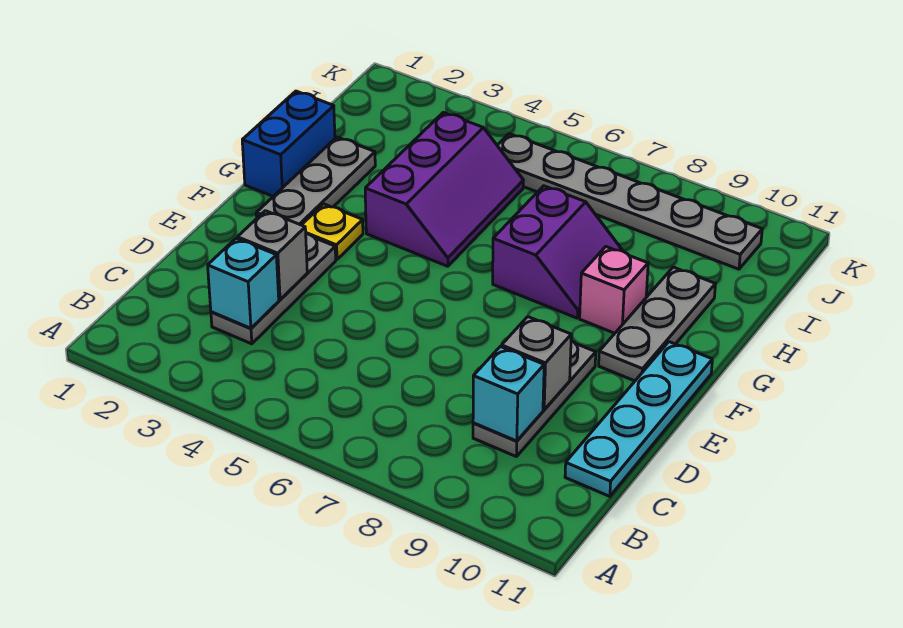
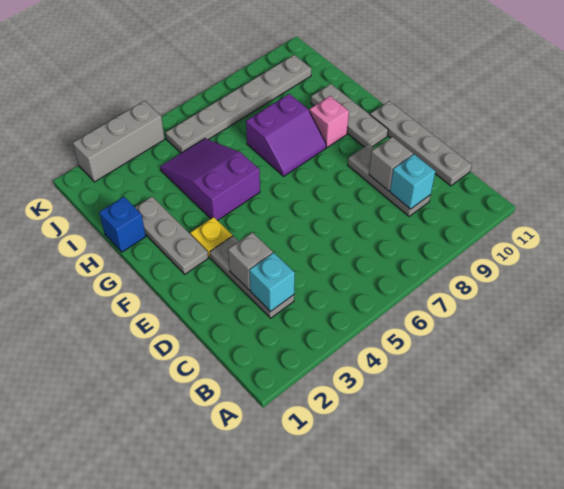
cyan plate C11:F11 level 1 -> grey plate C11:F11 level 1
blue brick G1:H1 level 1 -> blue brick H1 level 1
purple slope G4:I5 level 1 top 4 -> purple slope G4:I5 level 1 top G
purple slope G7:H8 level 1 top 7 -> purple slope G7:H8 level 1 top H
none -> grey brick K2:K4 level 1

